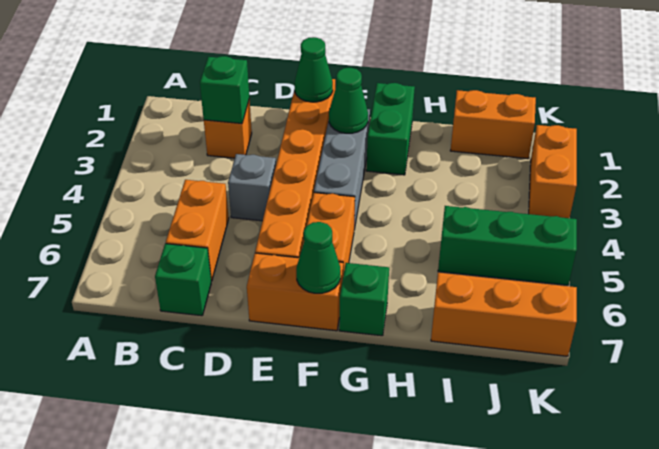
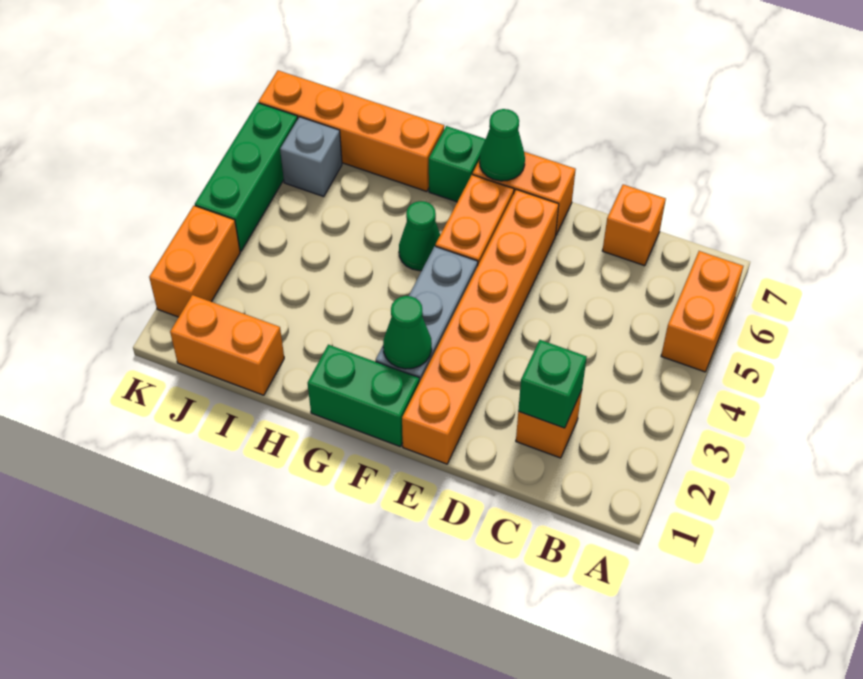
orange brick C5:C6 level 1 -> orange brick A5:A6 level 1
green brick C7 level 1 -> orange brick C7 level 1
grey brick D4 level 1 -> grey brick J6 level 1
green cone E1 level 2 -> green cone G5 level 1
green brick G1:G2 level 1 -> green brick F1:G1 level 1
green brick I5:K5 level 1 -> green brick K4:K6 level 1
orange brick I7:K7 level 1 -> orange brick H7:K7 level 1

